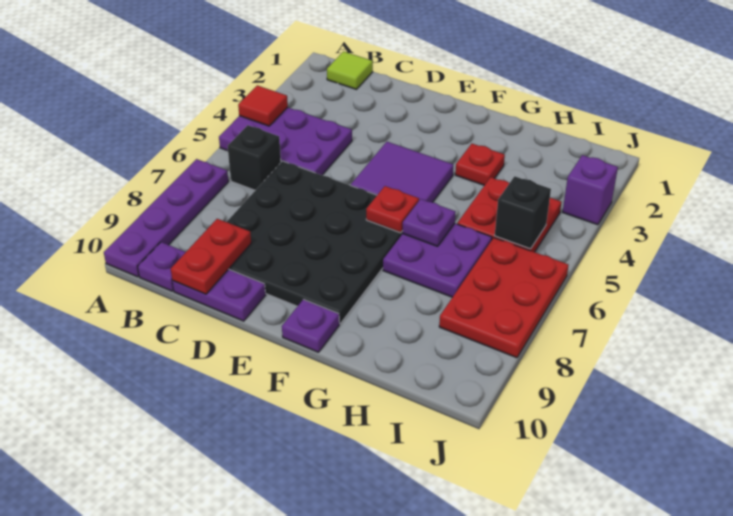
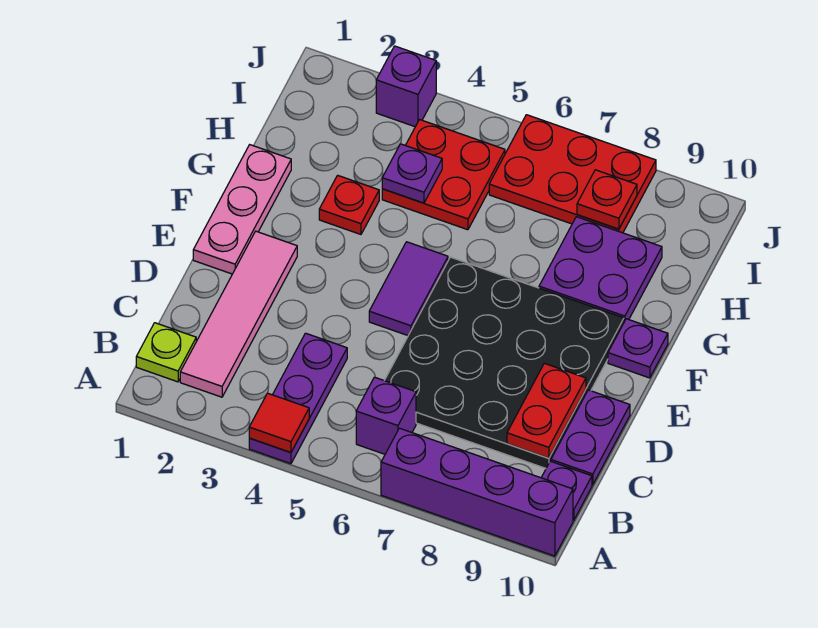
purple plate A4:C5 level 1 -> purple plate A4:C4 level 1
purple plate A7:A10 level 1 -> purple brick A7:A10 level 1
lime tile B1 level 1 -> lime plate B1 level 1
none -> pink tile B2:E2 level 1
black brick B6 level 1 -> purple brick B6 level 1
red plate C9:C10 level 2 -> red plate C9:D9 level 2
none -> pink plate E1:G1 level 1
purple tile E4:F5 level 1 -> purple tile E5:F5 level 1
red plate F6 level 2 -> red plate I8 level 2
purple plate G6:H7 level 1 -> purple plate G8:H9 level 1
purple plate G6 level 2 -> purple plate H4 level 2
black brick I5 level 2 -> none

